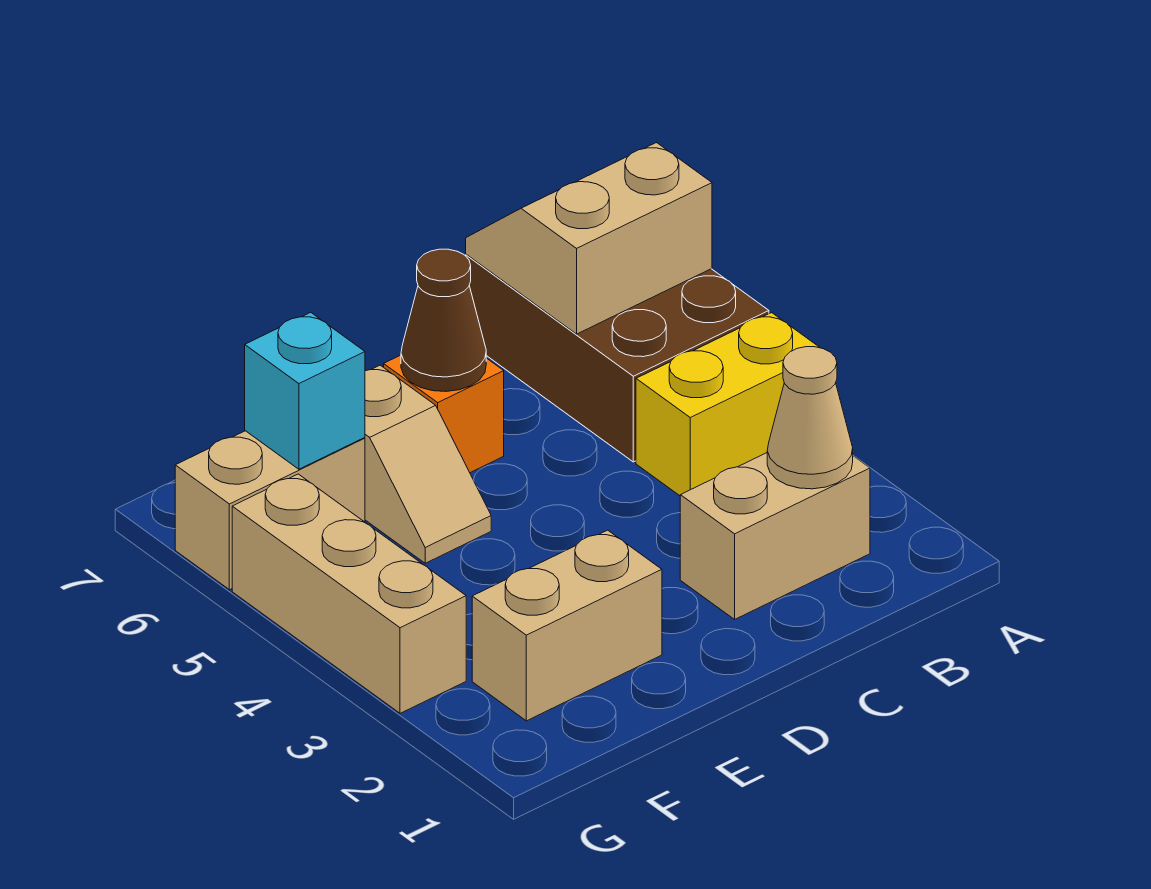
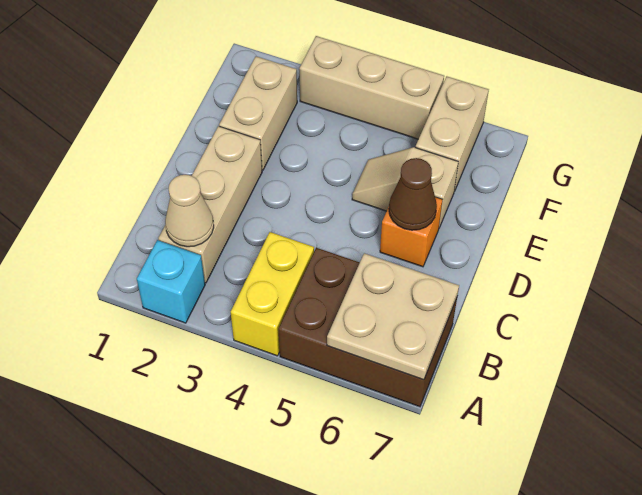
tan slope A6:B7 level 2 top 6 -> tan plate A6:B7 level 2
tan brick B2:C2 level 1 -> tan brick B2:D2 level 1
cyan brick F6 level 2 -> cyan brick A2 level 1

